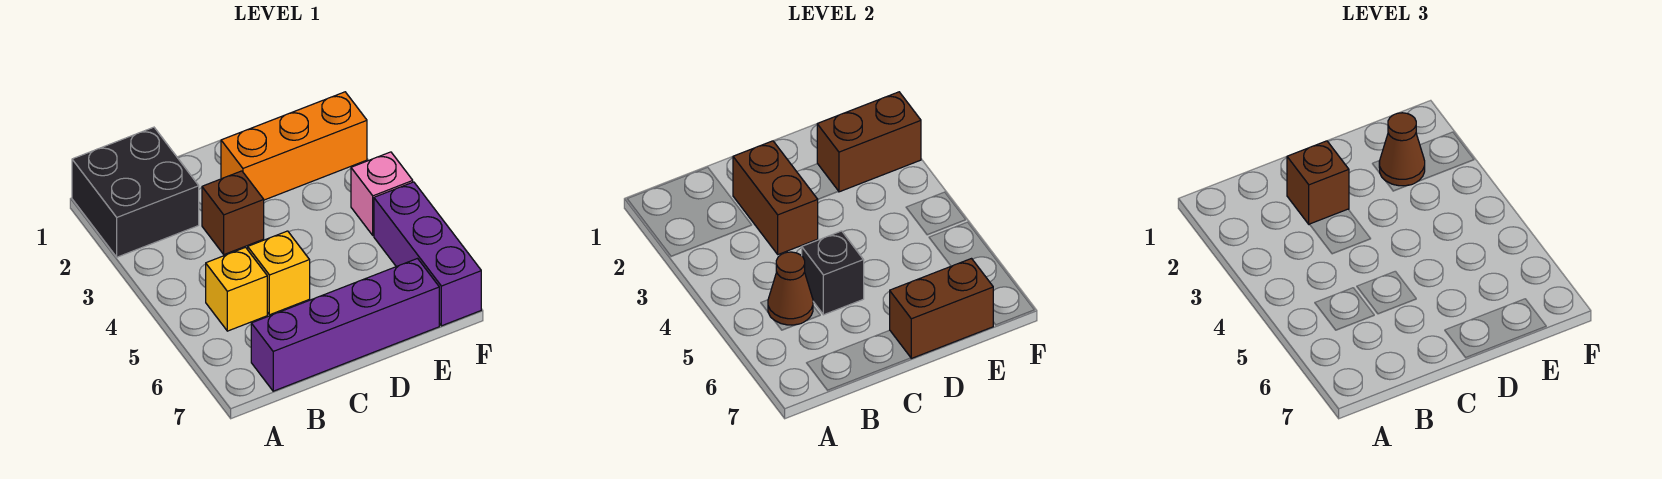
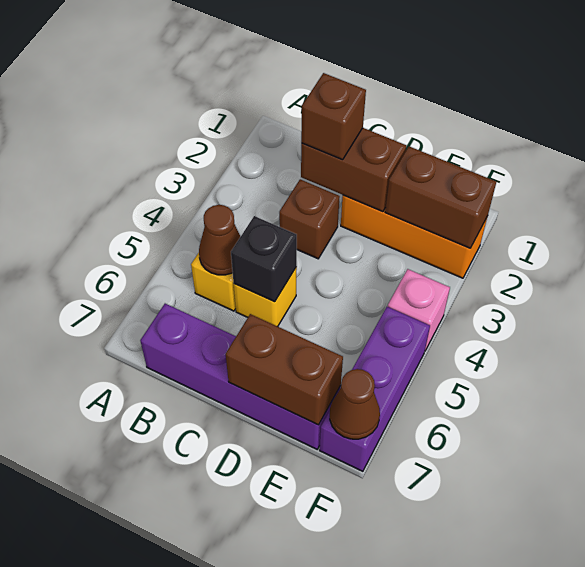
black brick A1:B2 level 1 -> none
brown brick C2:C3 level 2 -> brown brick C2:D2 level 2
brown cone E2 level 3 -> brown cone F7 level 2

